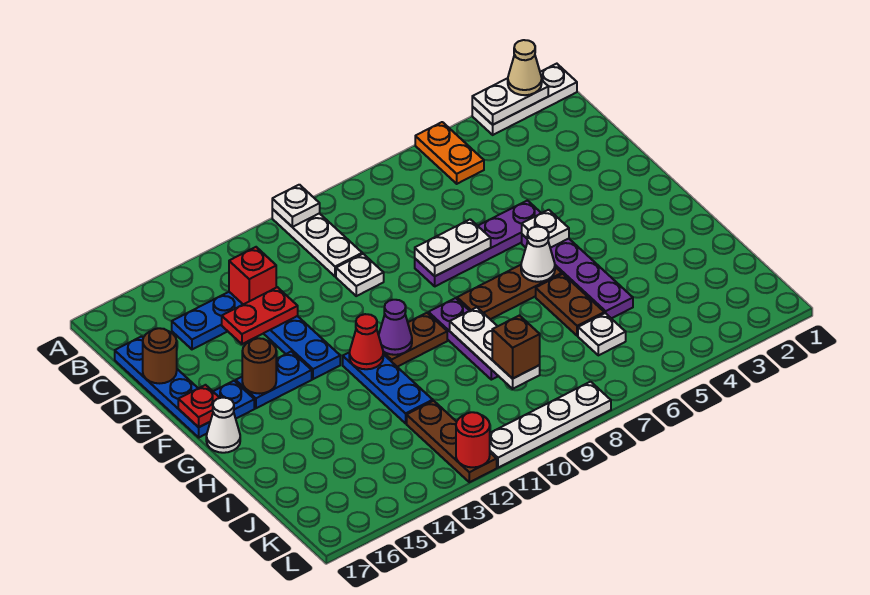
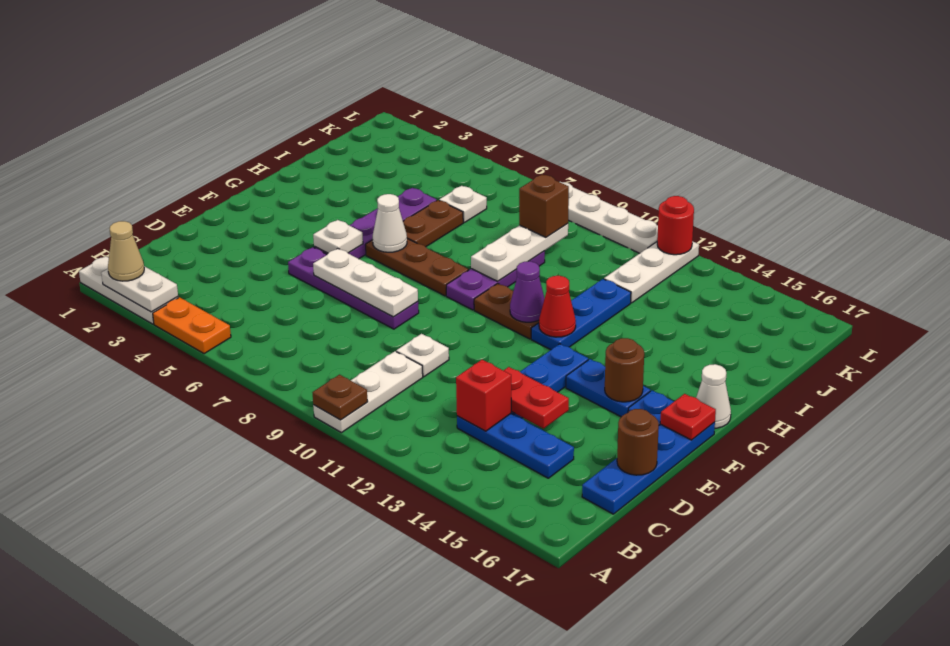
orange plate A5:B5 level 1 -> orange plate A4:A5 level 1
white plate A10 level 2 -> brown plate A10 level 2
white plate E7:E8 level 2 -> white plate E6:E8 level 2
brown plate J12:L12 level 1 -> white plate J12:L12 level 1

